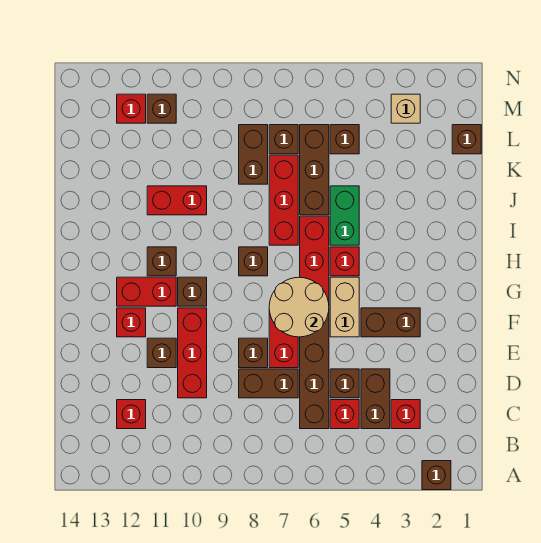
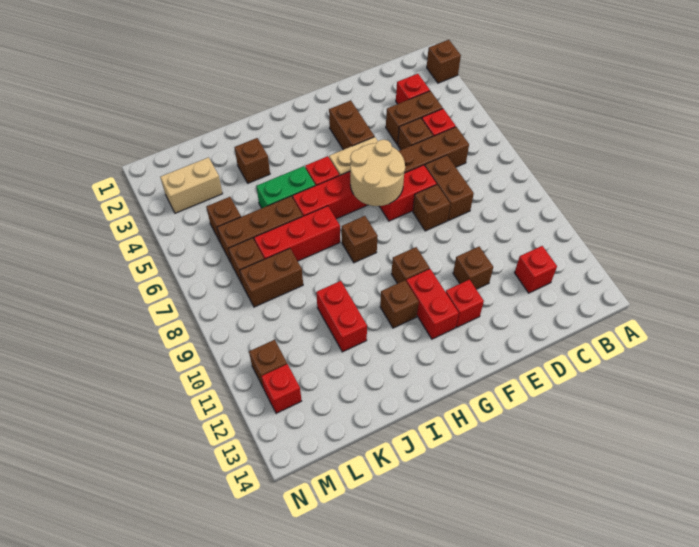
red brick D10:F10 level 1 -> none
brown brick L1 level 1 -> brown brick J3 level 1
tan brick M3 level 1 -> tan brick L3:M3 level 1

